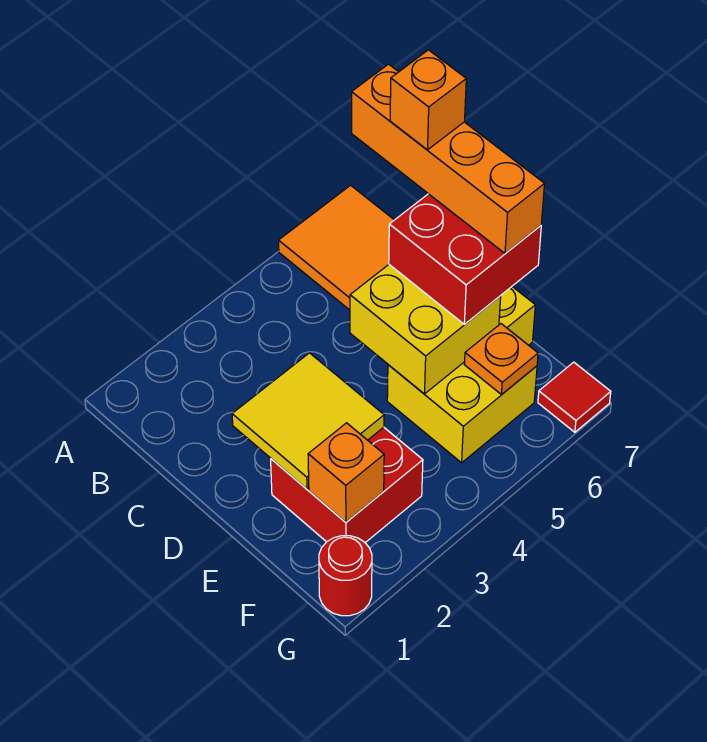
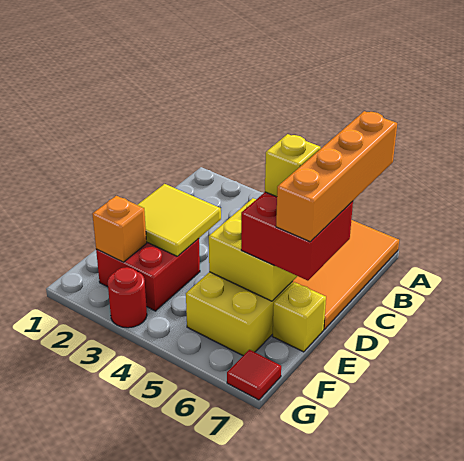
orange brick C7 level 5 -> none
none -> yellow brick D6 level 4
orange plate F6 level 2 -> none
red round brick G1 level 1 -> red round brick G3 level 1

